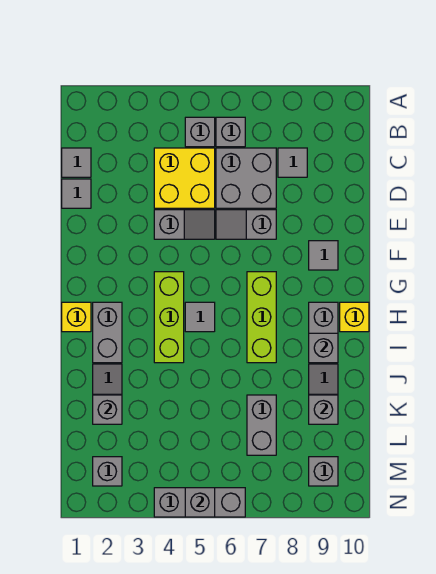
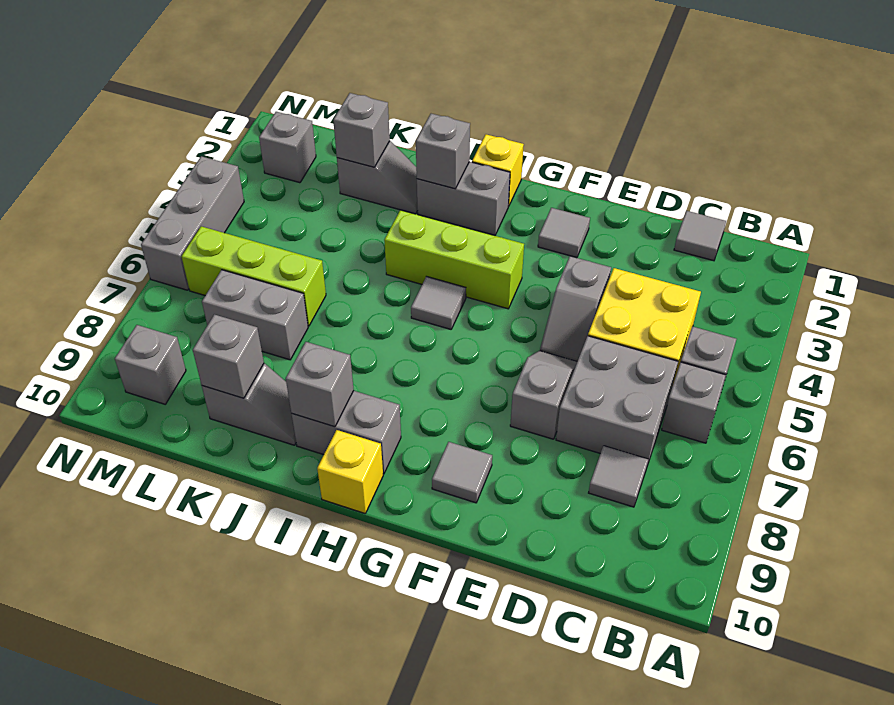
grey tile D1 level 1 -> grey tile F2 level 1
lime brick G7:I7 level 1 -> lime brick K6:M6 level 1
grey brick N5 level 2 -> grey brick I2 level 2

